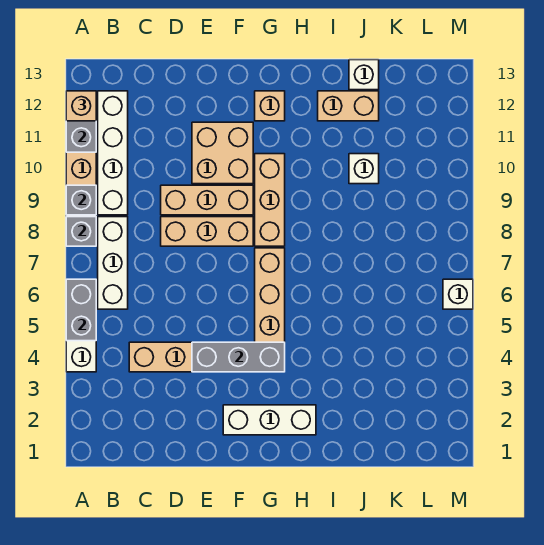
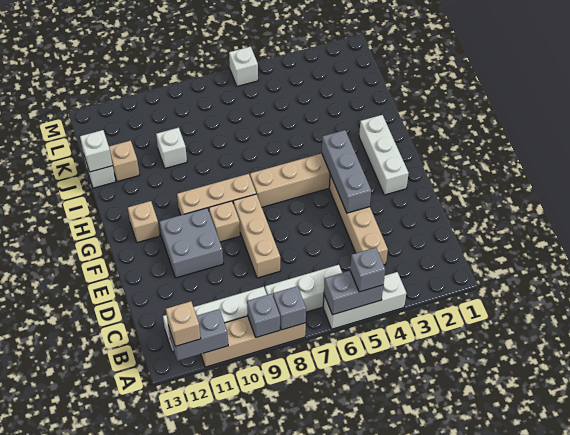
none -> grey brick A5 level 3
tan brick D9:F9 level 1 -> tan brick F9 level 1
tan brick E10:F11 level 1 -> grey brick E10:F11 level 1
tan brick I12:J12 level 1 -> tan brick J12 level 1
none -> white brick J13 level 2

